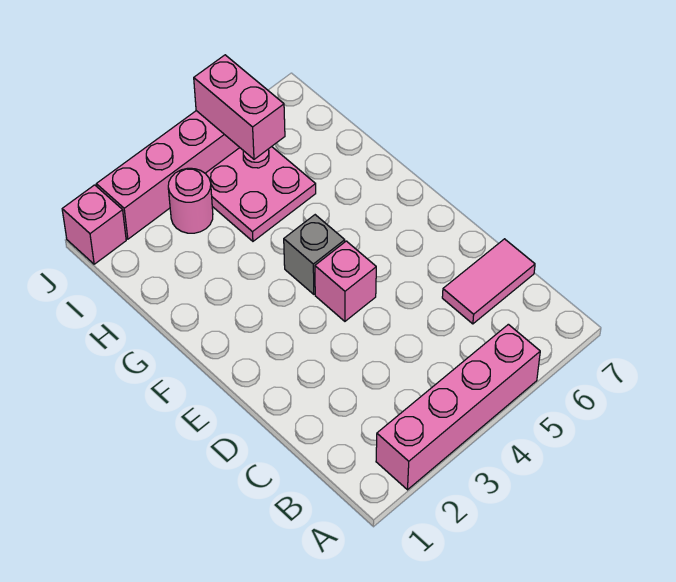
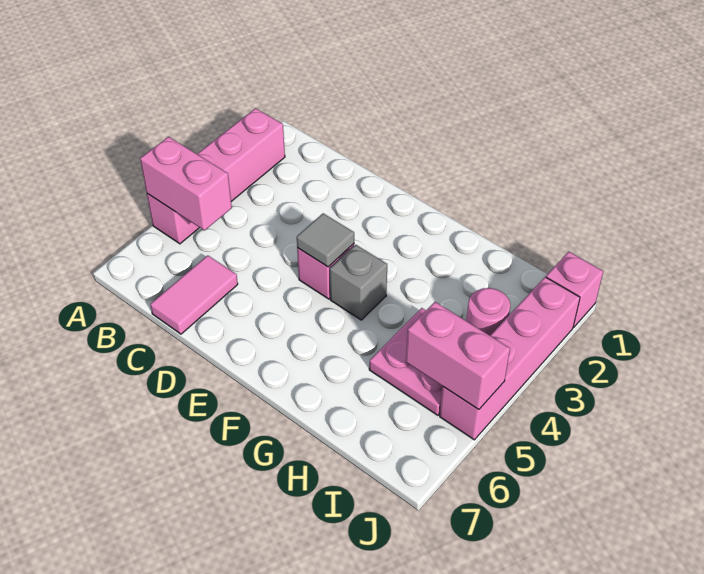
none -> pink brick A5:B5 level 2
none -> grey tile E4 level 2

